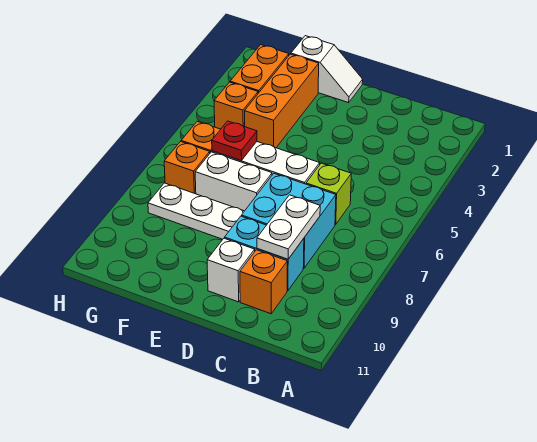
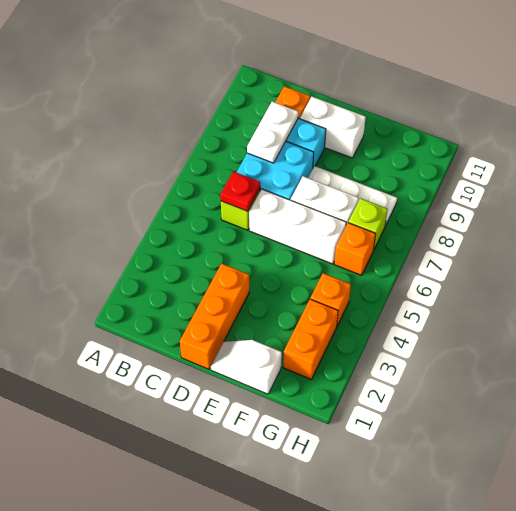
white brick D10 level 1 -> white brick D10:E10 level 1
orange brick F2:F4 level 1 -> orange brick D1:D3 level 1
red plate F6 level 2 -> red plate C6 level 2
orange brick G7 level 1 -> lime brick G7 level 1

